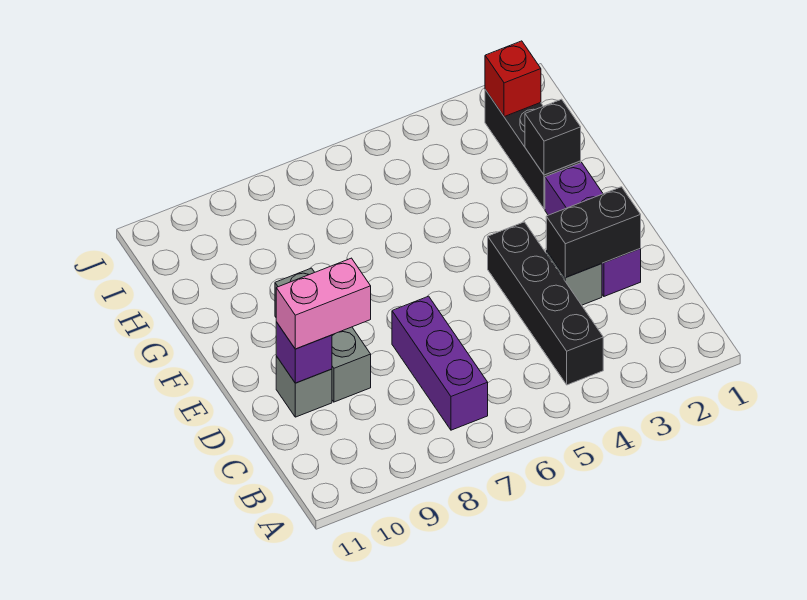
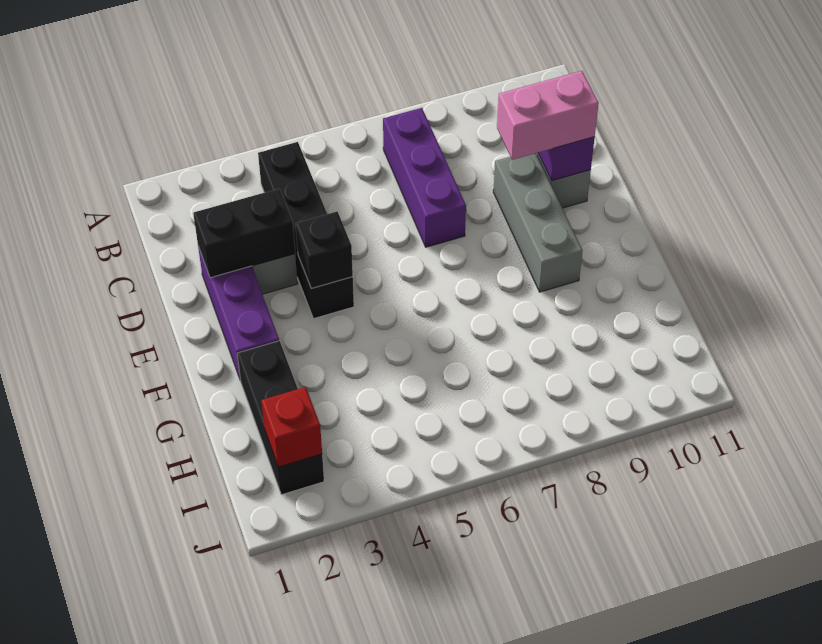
black brick G2 level 2 -> black brick E4 level 2

